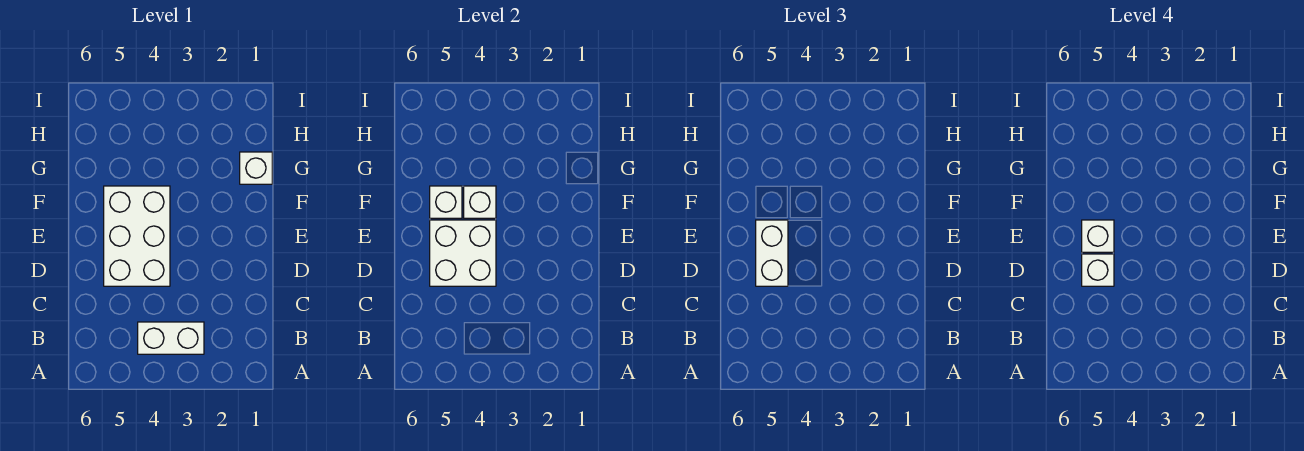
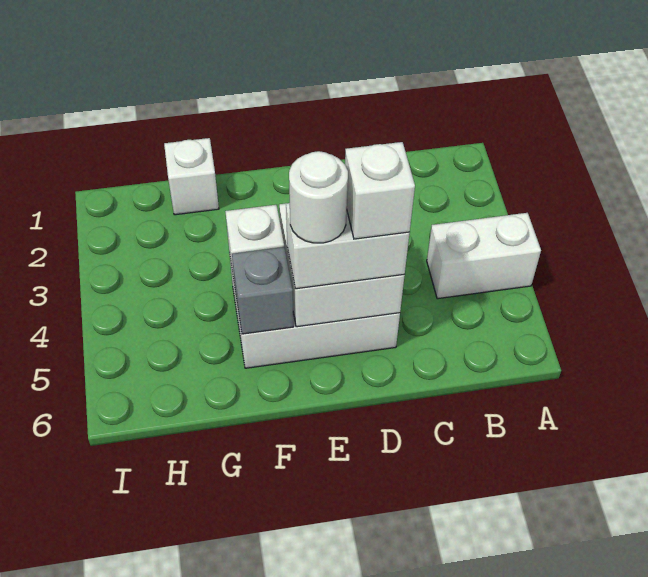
white brick B3:B4 level 1 -> white brick A4:B4 level 1
white brick E5 level 4 -> white round brick E5 level 4
white brick F5 level 2 -> grey brick F5 level 2

